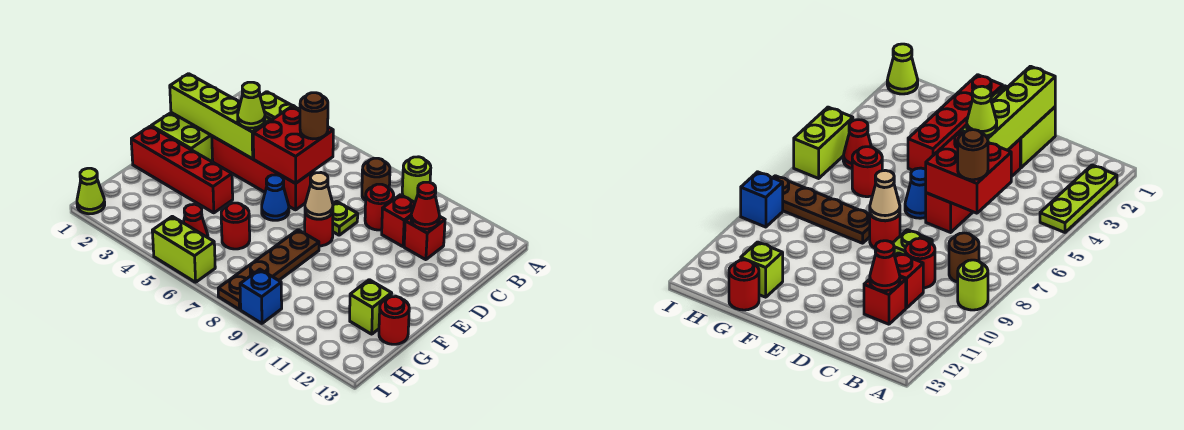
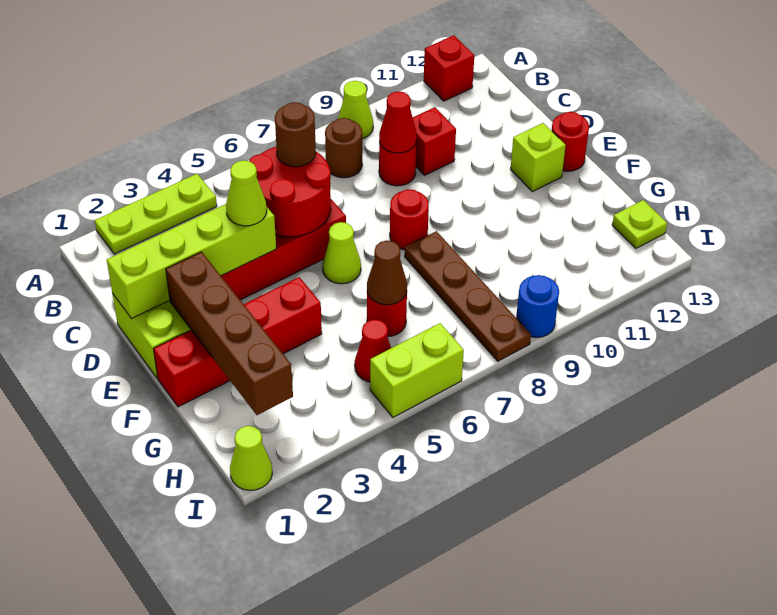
lime round brick A9 level 1 -> lime cone A9 level 1
red brick C5:D6 level 2 -> red round brick C5:D6 level 2
red brick C11 level 1 -> red brick A12 level 1
red cone C11 level 2 -> red cone C9 level 2
lime plate D8 level 1 -> lime plate H13 level 1
none -> brown brick E2:H2 level 2
blue cone E6 level 1 -> lime cone E6 level 1
tan cone E8 level 2 -> none
none -> brown cone G6 level 2
lime brick G12 level 1 -> lime brick E12 level 1
red round brick G13 level 1 -> red round brick E13 level 1
blue brick I9 level 1 -> blue round brick I9 level 1

